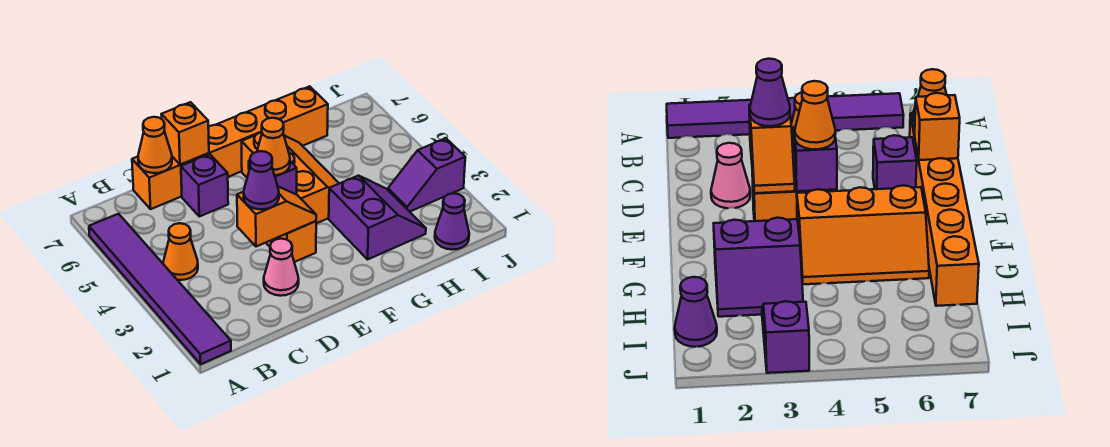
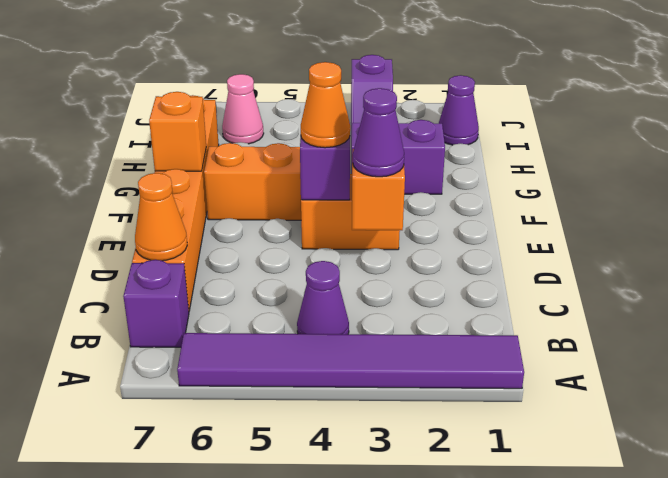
orange cone B4 level 1 -> purple cone B4 level 1
pink cone D2 level 1 -> pink cone I6 level 1
purple brick D6 level 1 -> purple brick B7 level 1
orange brick D7 level 2 -> orange brick F7 level 2

